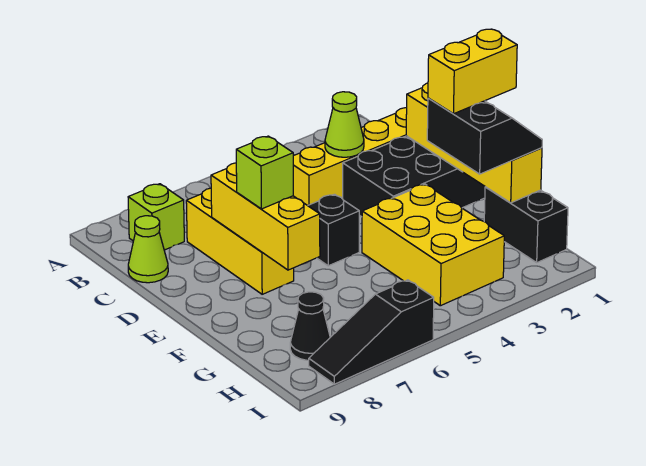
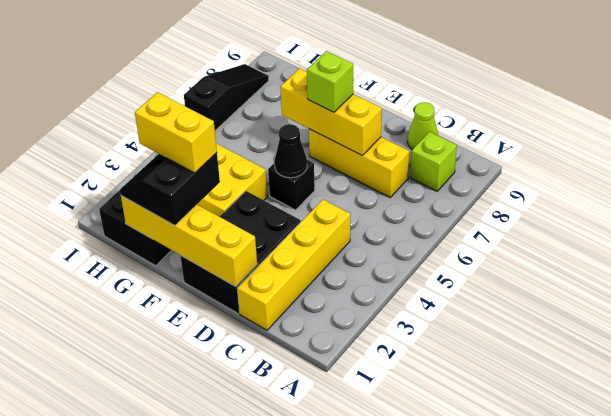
lime cone C3 level 2 -> none
black slope F1:G2 level 3 top 2 -> black slope F1:G2 level 3 top F
yellow brick F1:F2 level 4 -> yellow brick F2:G2 level 4
black cone H8 level 1 -> black cone E5 level 2

